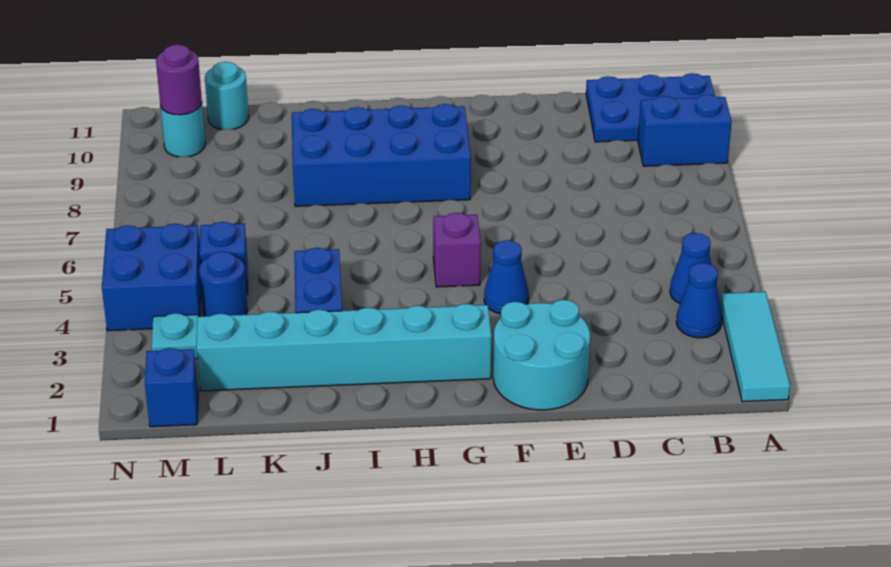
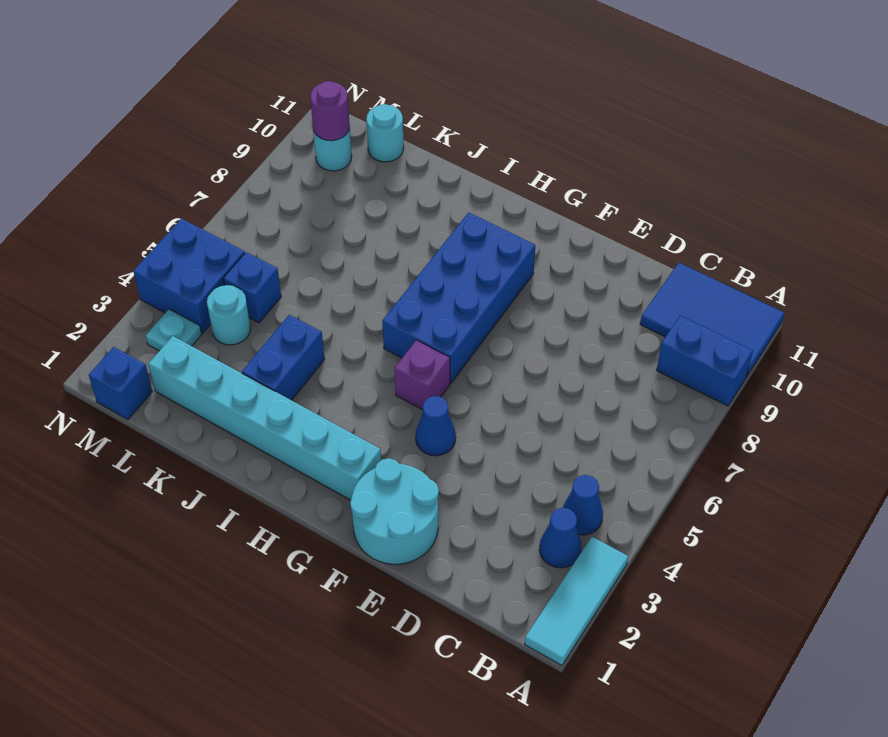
blue plate A10:C11 level 1 -> blue tile A10:C11 level 1
blue brick G8:J9 level 1 -> blue brick G6:H9 level 1
blue round brick L4 level 1 -> cyan round brick L4 level 1

